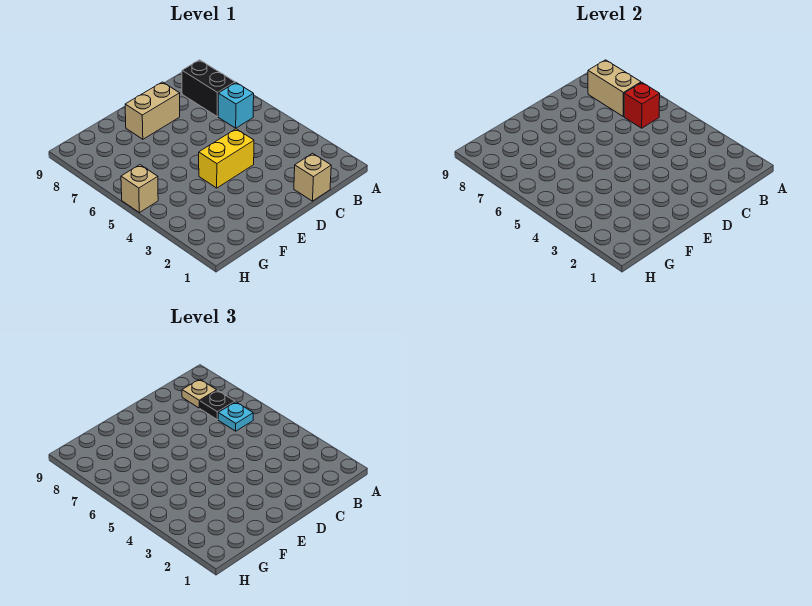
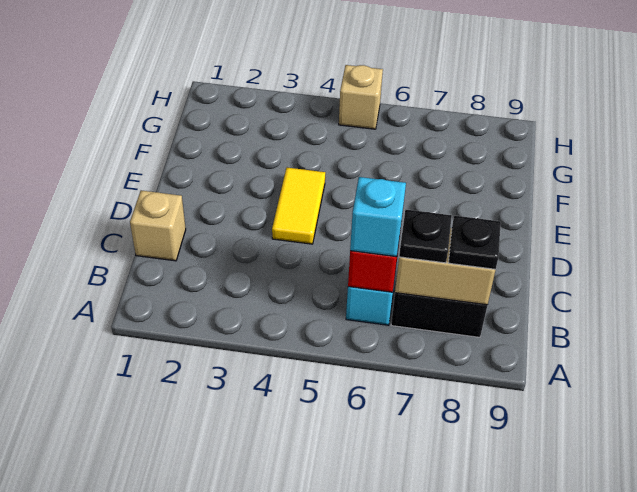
cyan plate B6 level 3 -> cyan brick B6 level 3
tan plate B8 level 3 -> black plate B8 level 3
yellow brick D4:E4 level 1 -> yellow tile D4:E4 level 1
tan brick D8:E8 level 1 -> none

